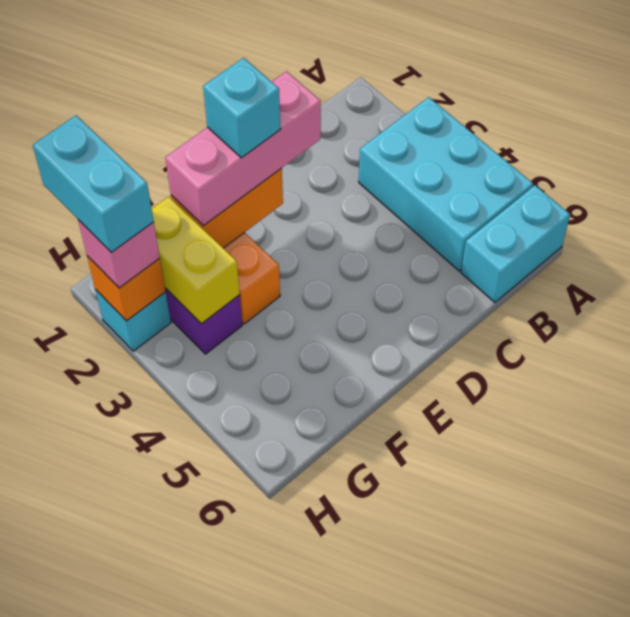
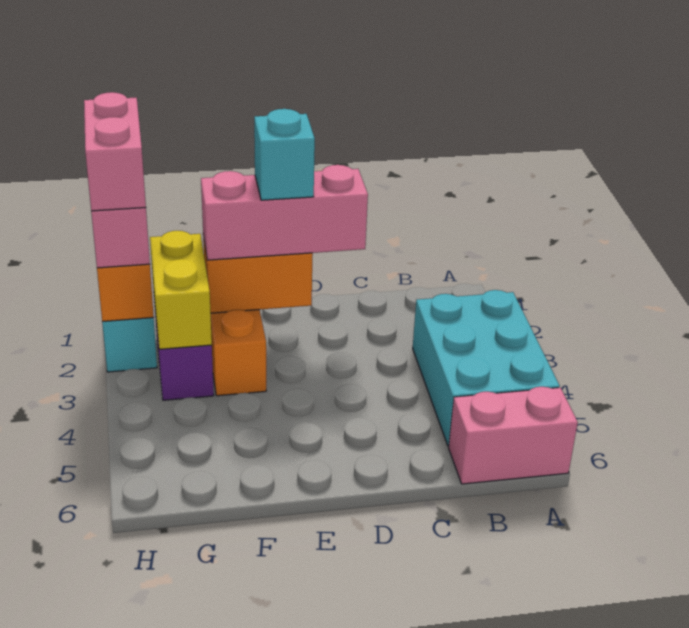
cyan brick A6:B6 level 1 -> pink brick A6:B6 level 1
cyan brick H1:H2 level 4 -> pink brick H1:H2 level 4

